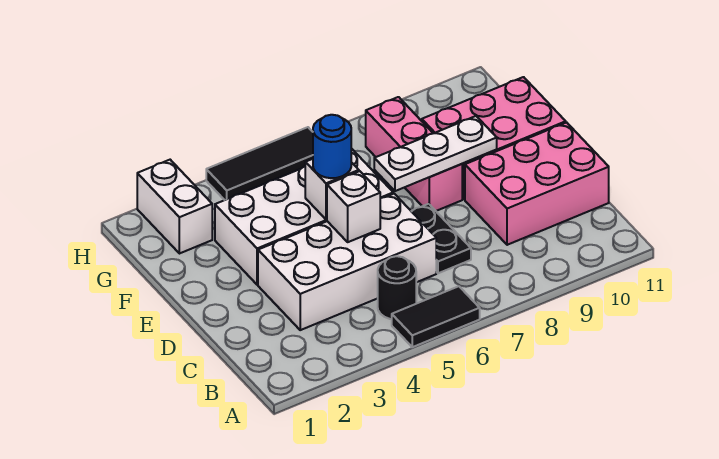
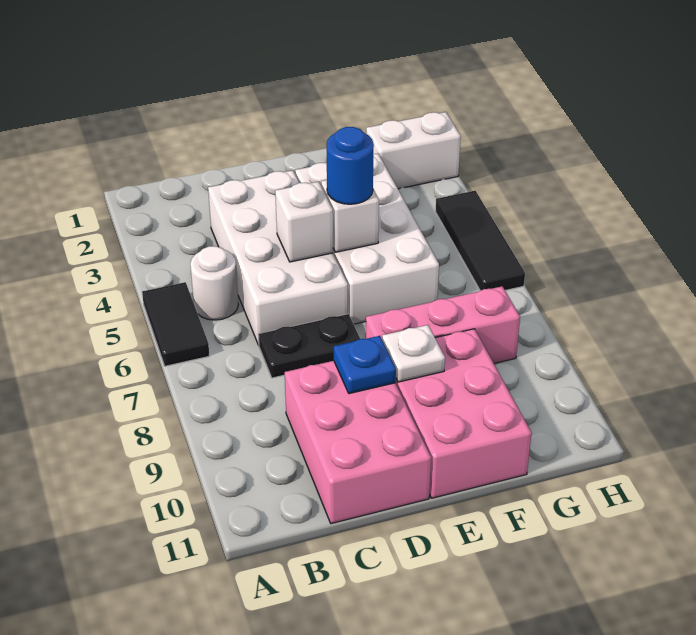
black round brick B5 level 1 -> white round brick B5 level 1
none -> blue plate D9 level 2
white plate E7:E9 level 2 -> white plate E9 level 2

